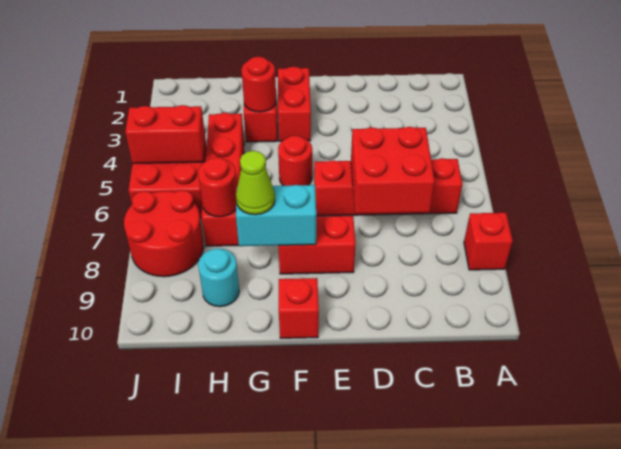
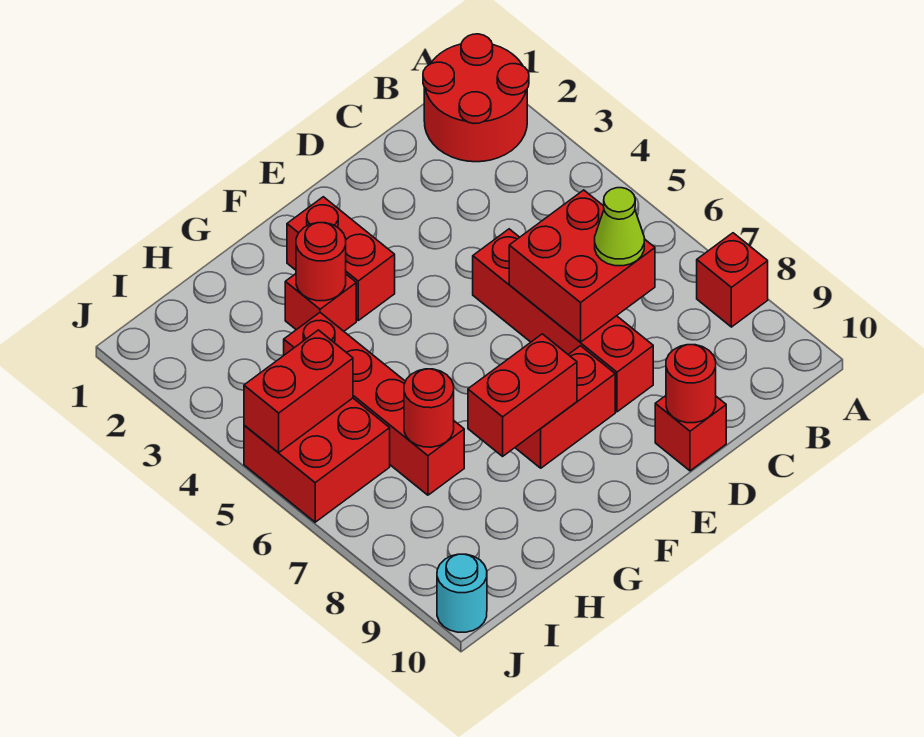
red brick B6:E6 level 1 -> red brick D5:D8 level 1
red round brick F5 level 1 -> red round brick D10 level 2
cyan brick F8:G8 level 2 -> red brick F8:G8 level 2
red brick F10 level 1 -> red brick D10 level 1
lime cone G8 level 3 -> lime cone C7 level 3
cyan round brick H9 level 1 -> cyan round brick J10 level 1
red round brick I7:J8 level 1 -> red round brick A1:B2 level 1

